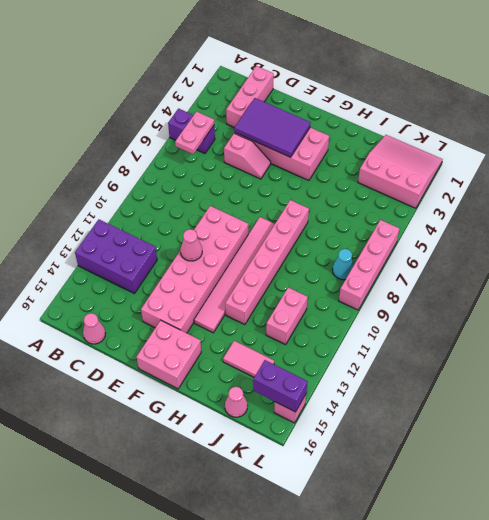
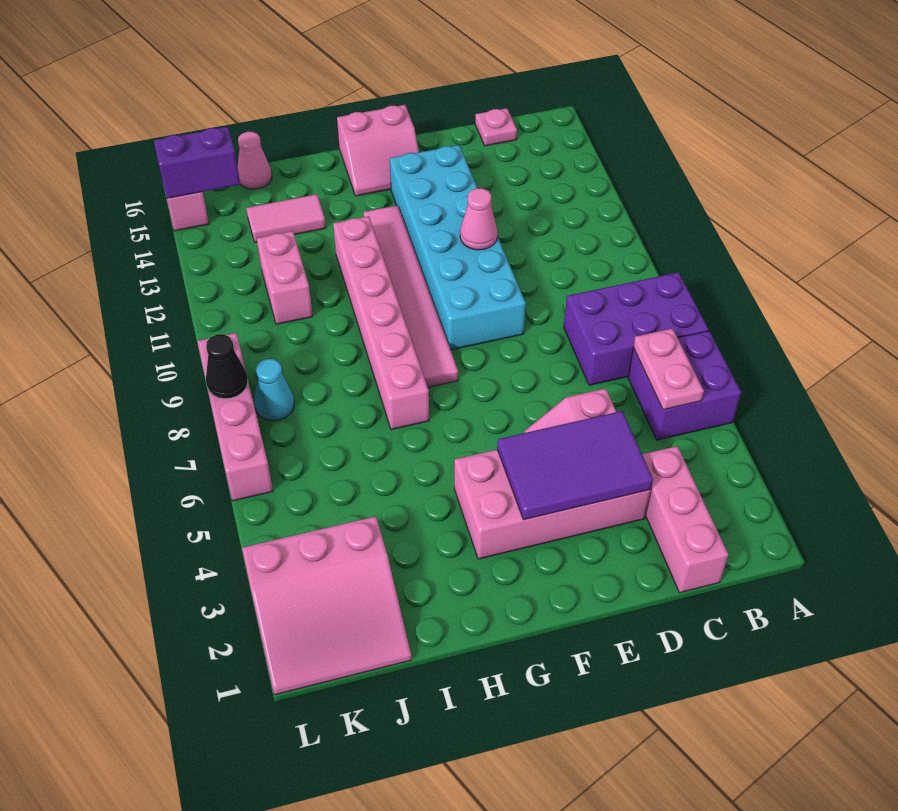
purple brick A5:B5 level 1 -> purple brick A5:B6 level 1
purple brick A12:C13 level 1 -> purple brick A7:C8 level 1
pink cone C16 level 1 -> pink plate C16 level 1
pink brick E9:F14 level 1 -> cyan brick E9:F14 level 1
pink brick F15:G16 level 1 -> pink slope F15:G16 level 1 top 16
none -> black cone L8 level 2

